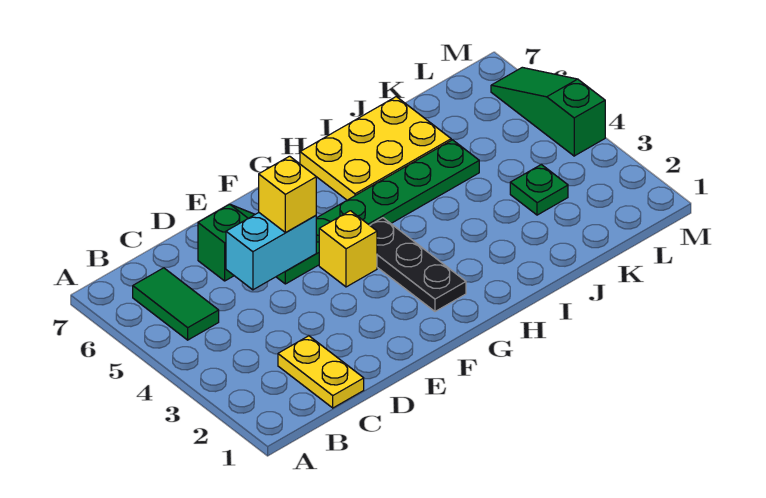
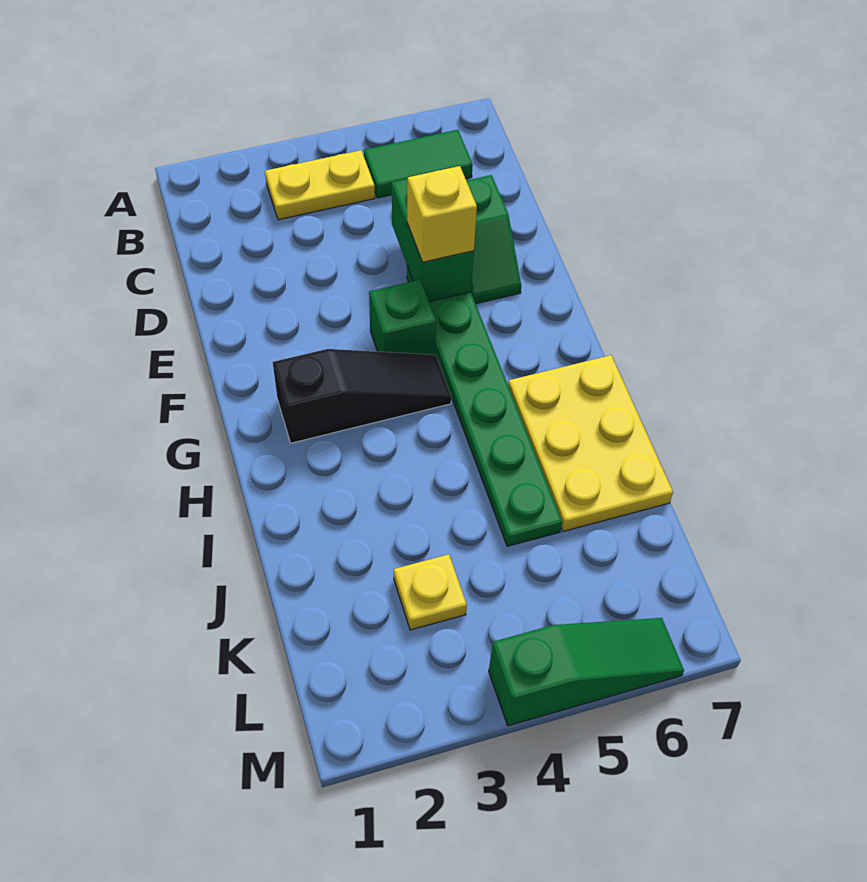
yellow plate C1:C2 level 1 -> yellow plate B3:B4 level 1
cyan brick D5:E5 level 2 -> green brick D5:E5 level 2
yellow brick F4 level 1 -> green brick F4 level 1
black plate G2:G4 level 1 -> black slope G2:G4 level 1 top 2
green plate K3 level 1 -> yellow plate K3 level 1

